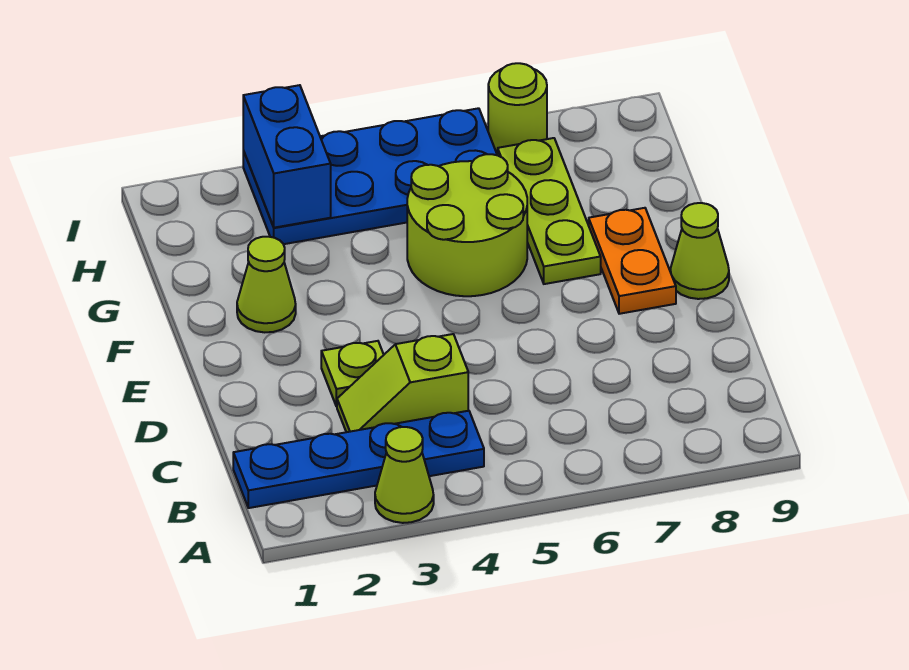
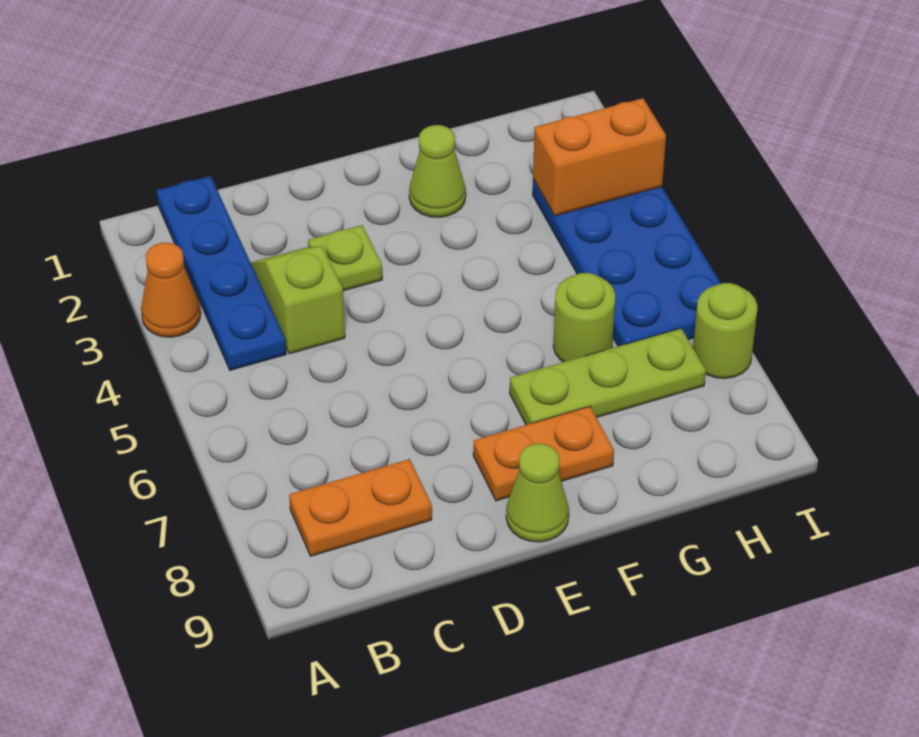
lime cone A3 level 1 -> orange cone A3 level 1
none -> orange plate B8:C8 level 1
lime round brick F5:G6 level 1 -> lime round brick G6 level 1
blue brick H3:I3 level 2 -> orange brick H3:I3 level 2

